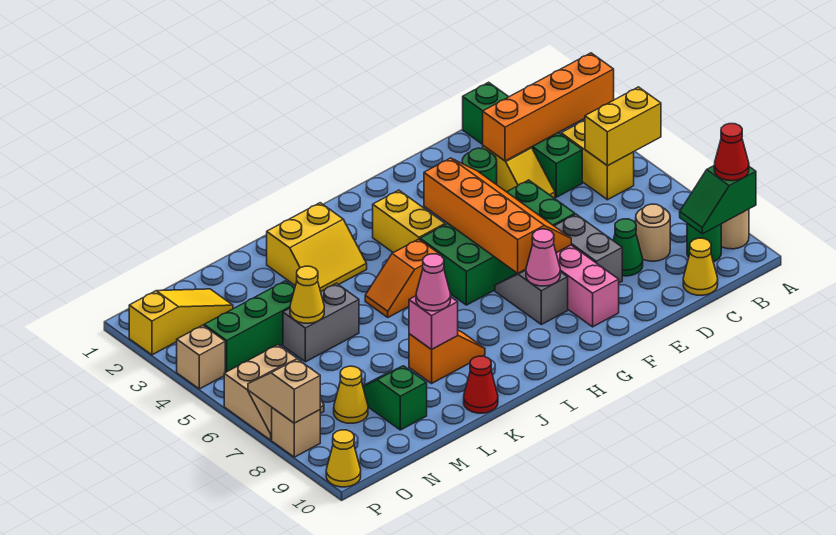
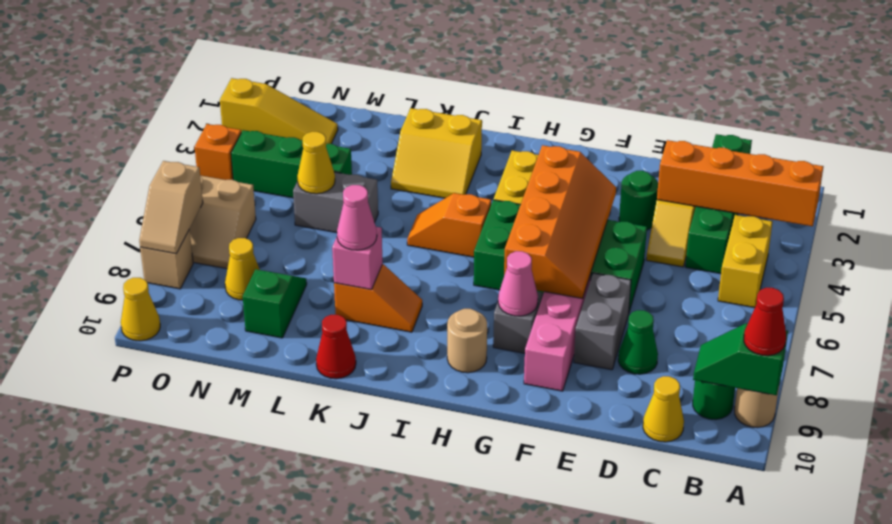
yellow brick A5:B5 level 2 -> none
tan round brick C8 level 1 -> tan round brick H9 level 1
tan brick P4 level 1 -> orange brick P4 level 1
tan slope P7:P8 level 2 top 8 -> tan slope P7:P8 level 2 top 7

